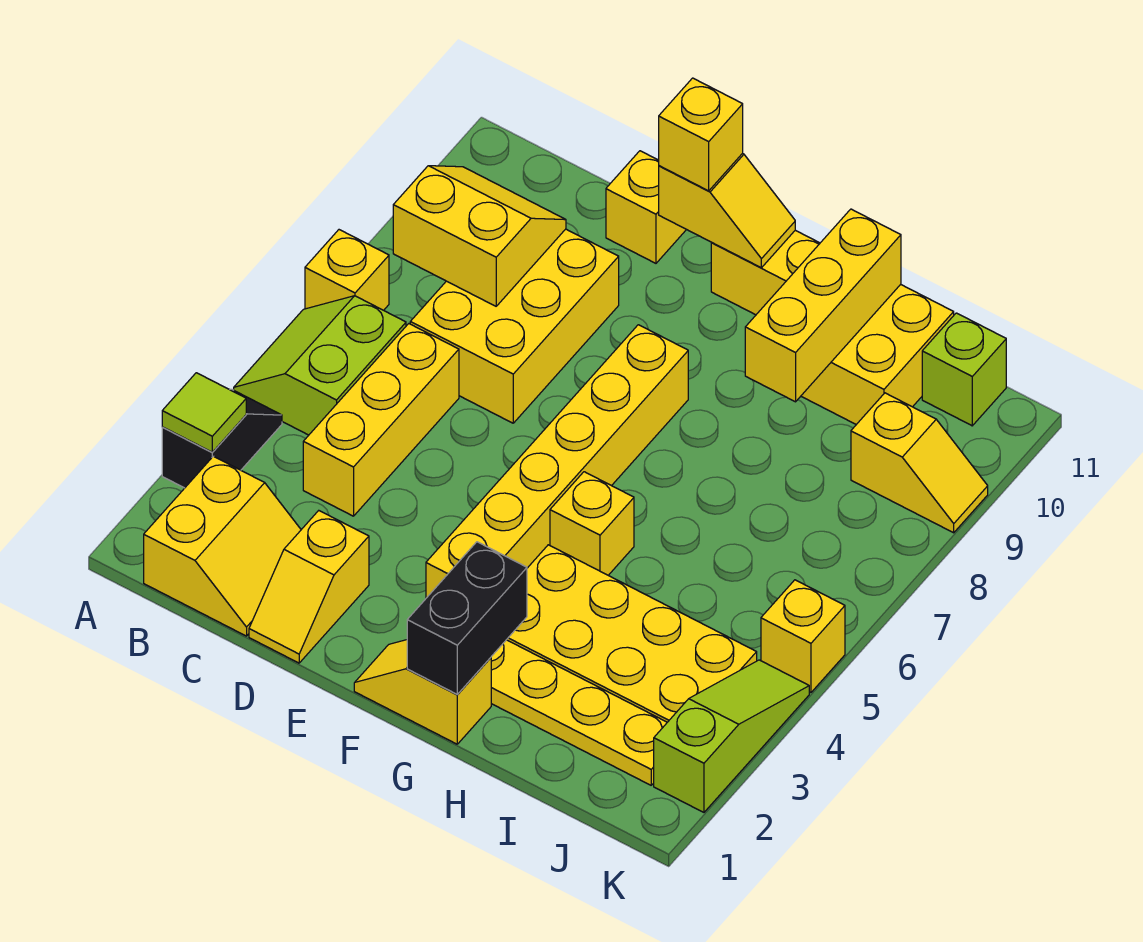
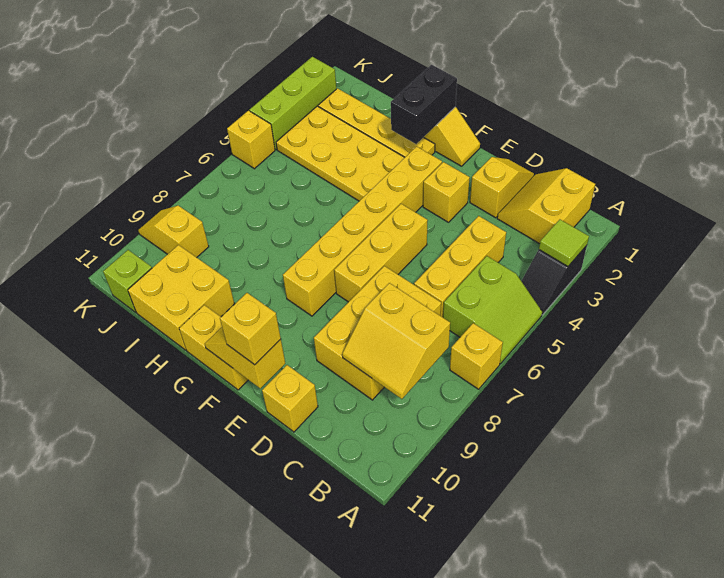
yellow brick G5 level 1 -> yellow brick E3 level 1
yellow brick H9:H11 level 2 -> yellow brick E5:E7 level 1
lime slope K2:K4 level 1 top 2 -> lime brick K2:K4 level 1

